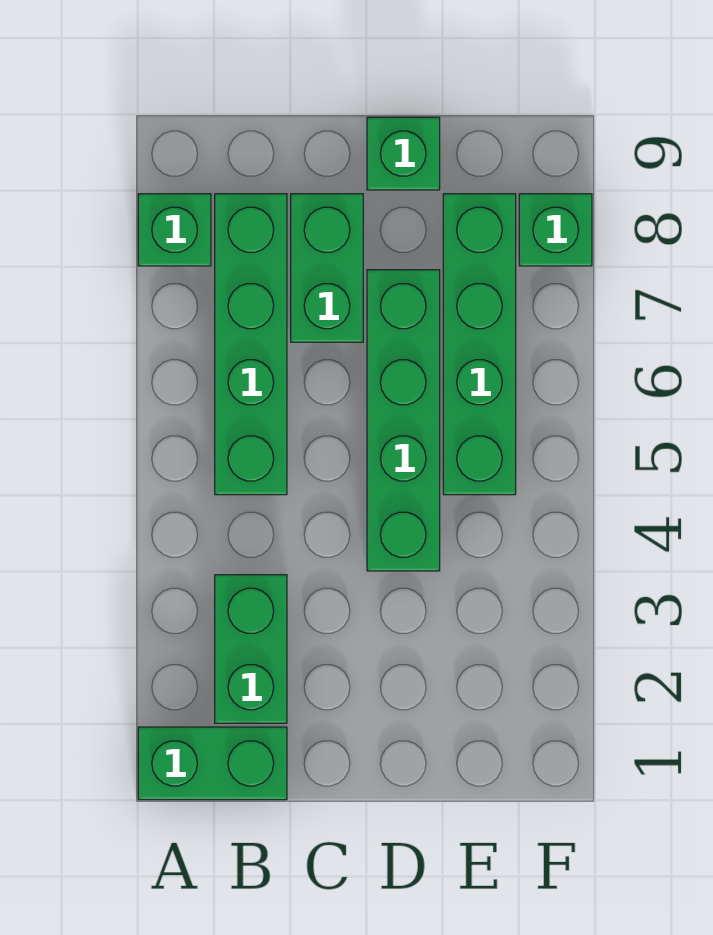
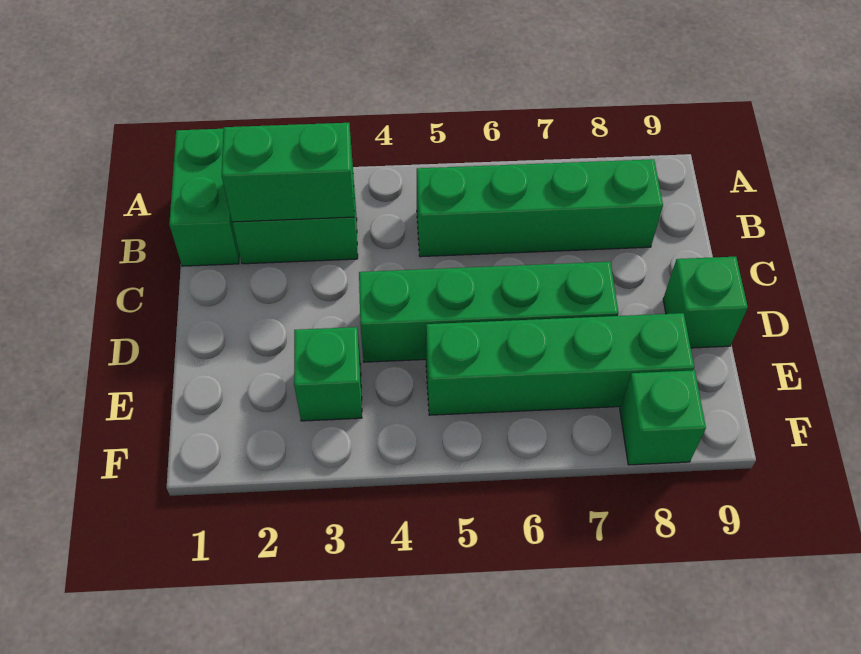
green brick A8 level 1 -> green brick E3 level 1
green brick C7:C8 level 1 -> green brick B2:B3 level 2

